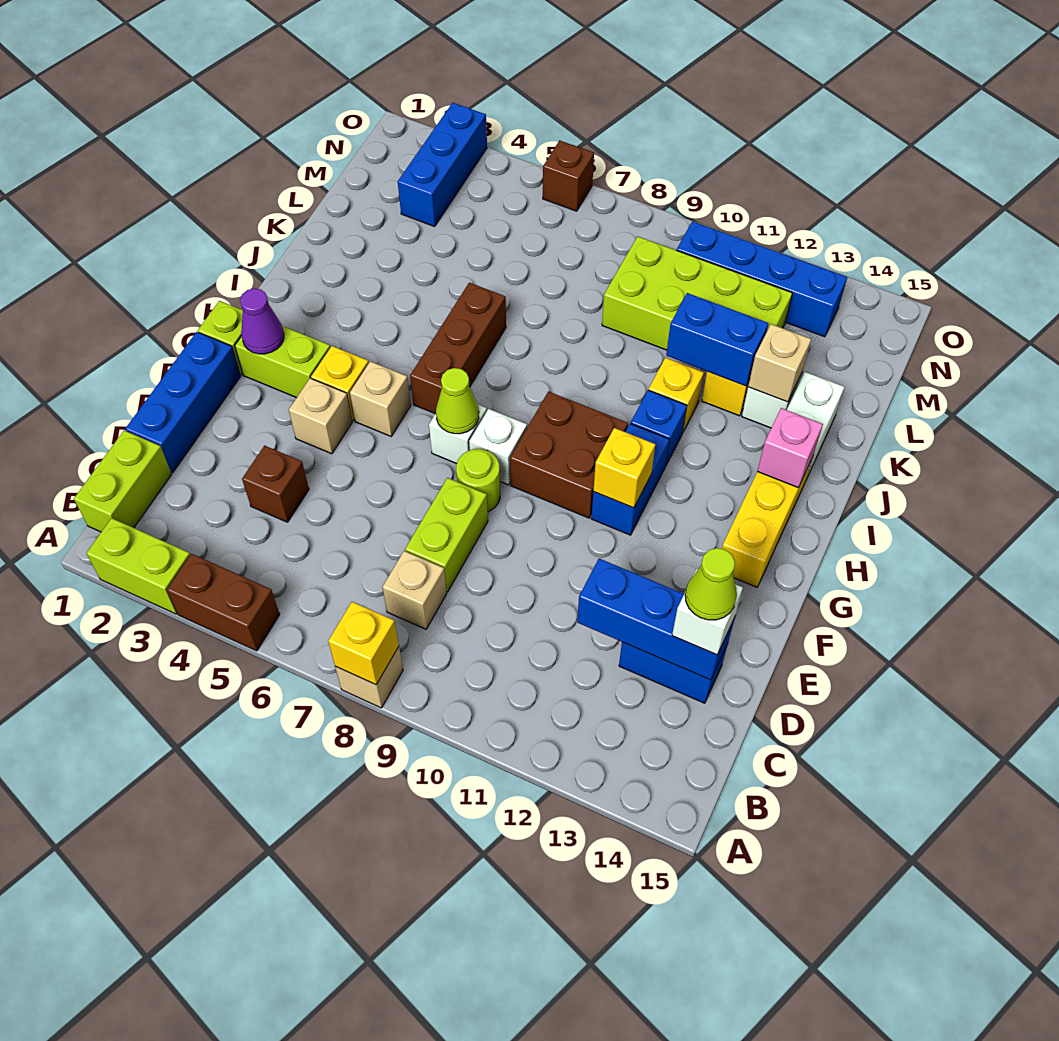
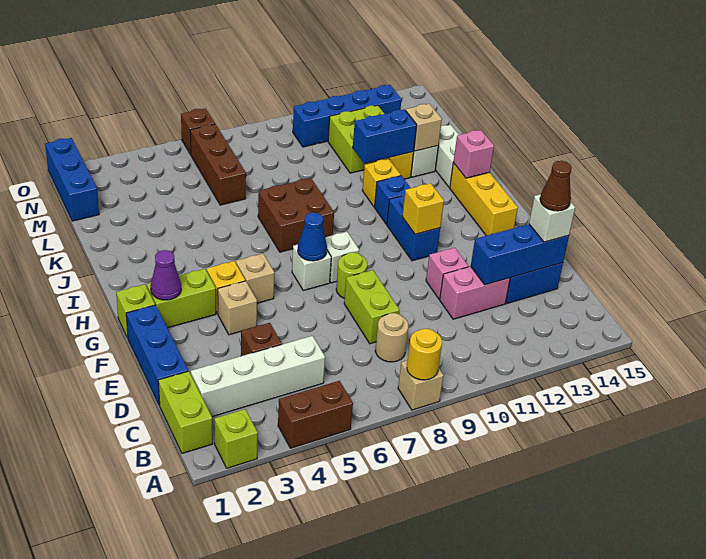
lime brick A2:A3 level 1 -> lime brick A2 level 1
yellow brick A8 level 2 -> yellow round brick A8 level 2
none -> white brick C2:C5 level 1
tan brick C8 level 1 -> tan round brick C8 level 1
none -> pink brick D11:D12 level 1
lime cone D14 level 4 -> brown cone D14 level 4
none -> pink brick E11 level 1
lime cone G7 level 2 -> blue cone G7 level 2
brown brick G9:H10 level 1 -> brown brick I7:J8 level 1
brown brick H6:J6 level 1 -> brown brick L6:N6 level 1
lime brick L9:M12 level 1 -> lime brick L11:M12 level 1
blue brick M3:O3 level 1 -> blue brick M1:O1 level 1

